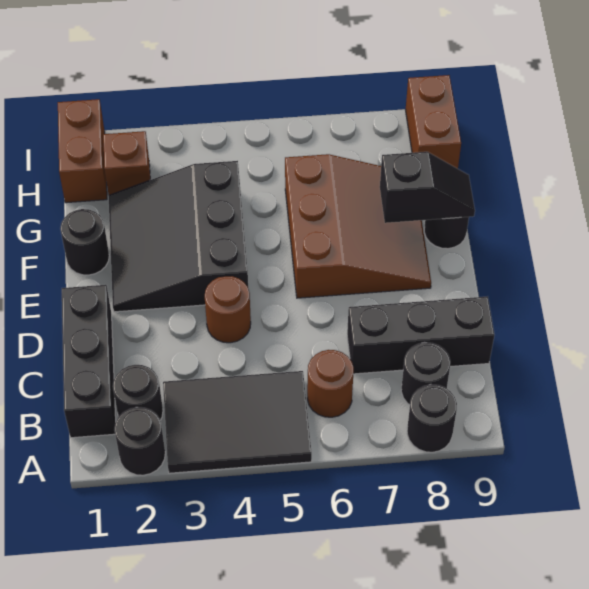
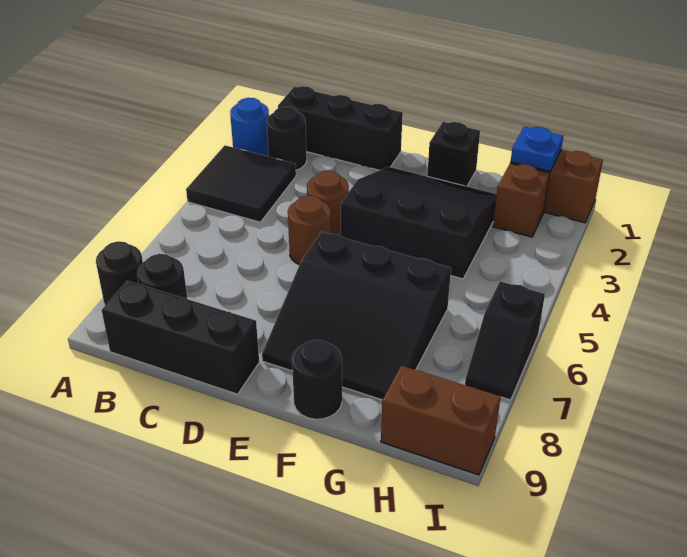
black round brick A2 level 1 -> blue round brick A2 level 1
black tile A3:B5 level 1 -> black tile A3:B4 level 1
brown round brick B6 level 1 -> brown round brick D5 level 1
black brick C7:C9 level 1 -> black brick B9:D9 level 1
brown slope E6:G8 level 1 top 6 -> black slope E6:G8 level 1 top 6
black round brick F1 level 1 -> black brick F1 level 1
black slope F8:F9 level 2 top 8 -> black slope I6:I7 level 1 top 6
none -> blue plate H1 level 2

